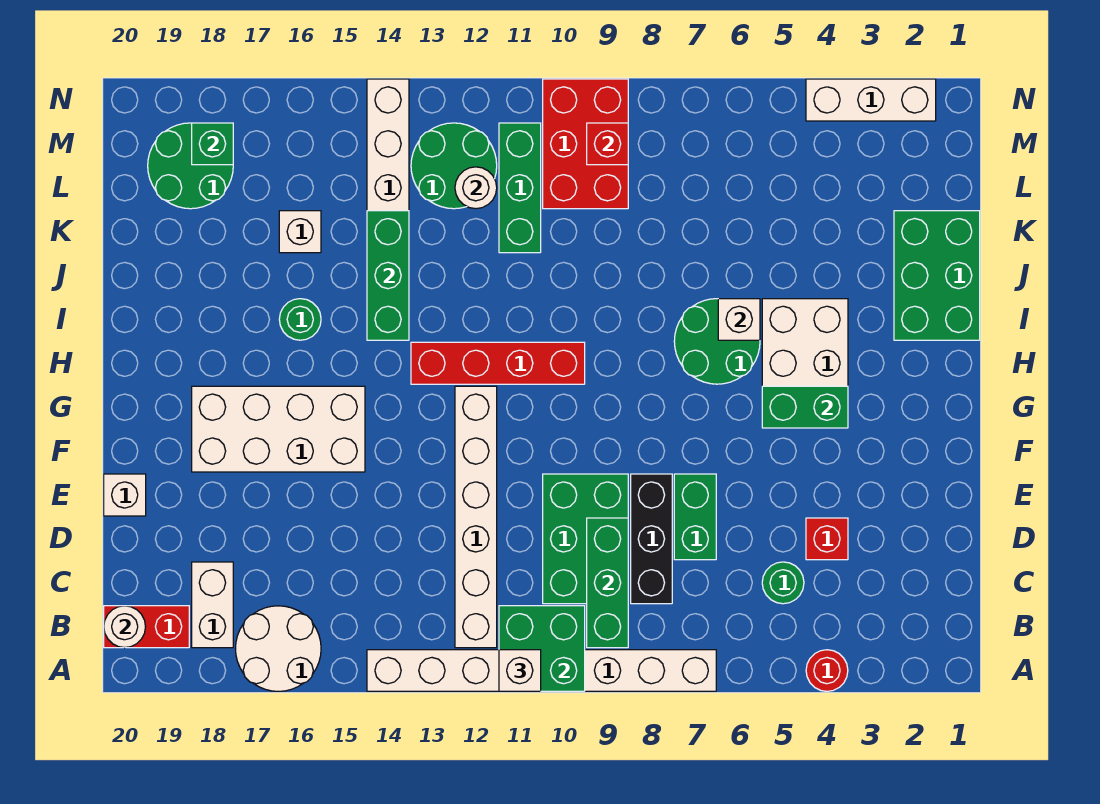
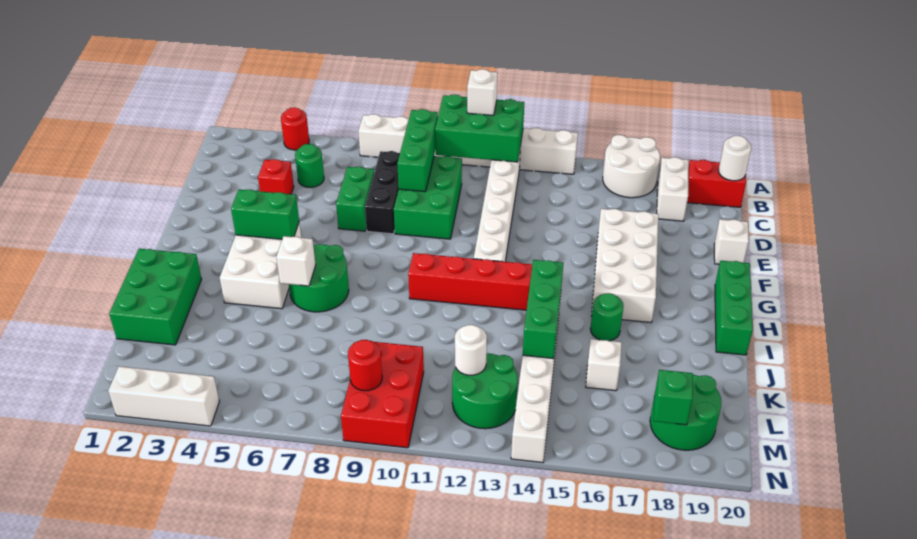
green brick A10:B11 level 2 -> green brick A10:B12 level 2
white brick F15:G18 level 1 -> white brick E16:H17 level 1
green brick K11:M11 level 1 -> green brick G20:I20 level 1
red brick M9 level 2 -> red round brick M9 level 2

